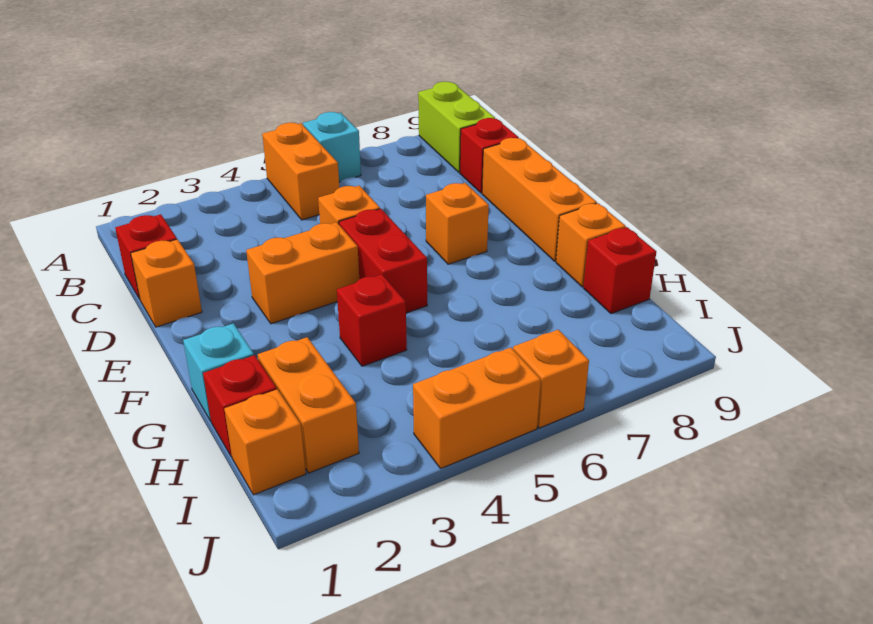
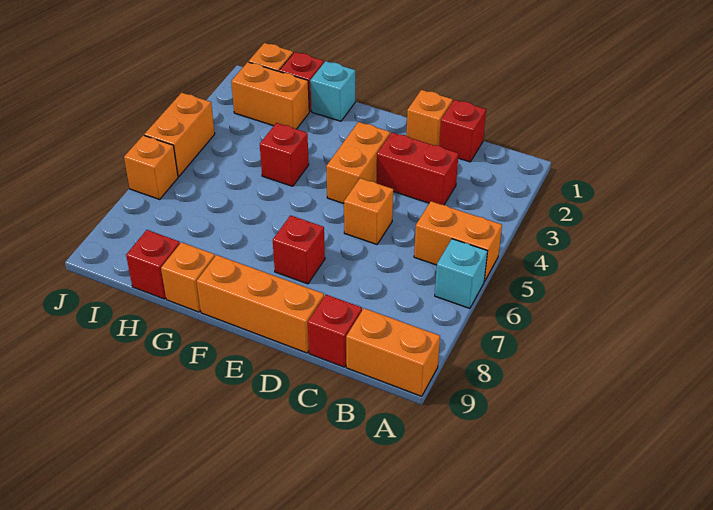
lime brick A9:B9 level 1 -> orange brick A9:B9 level 1
red brick E5:F5 level 1 -> red brick C3:D3 level 1
orange brick E7 level 1 -> red brick E7 level 1

